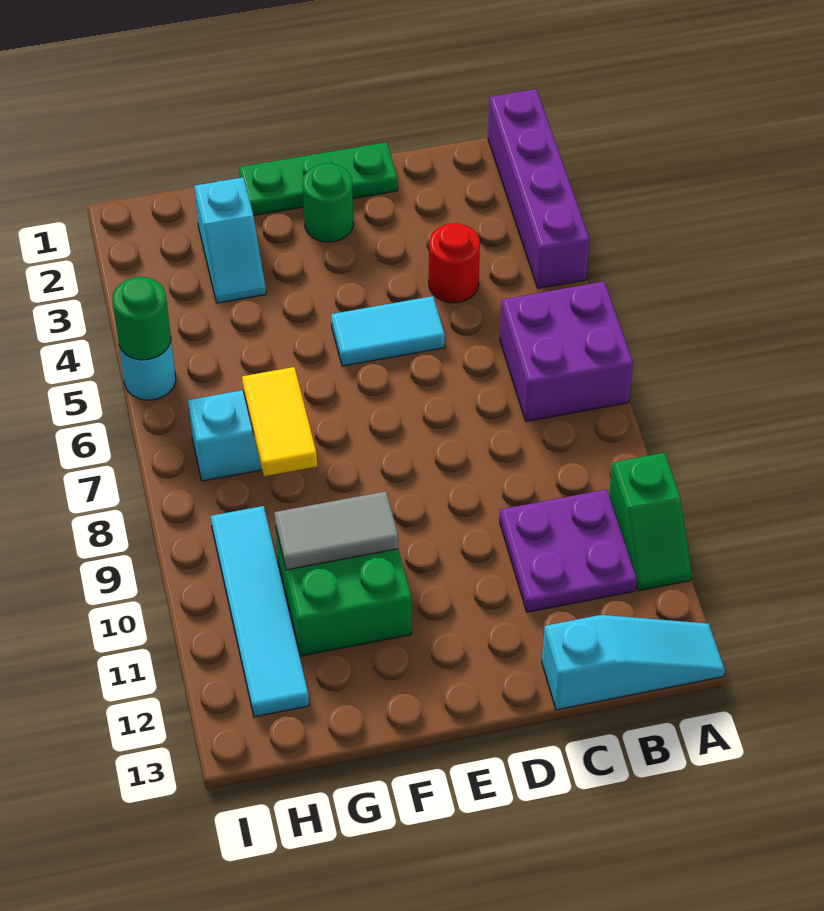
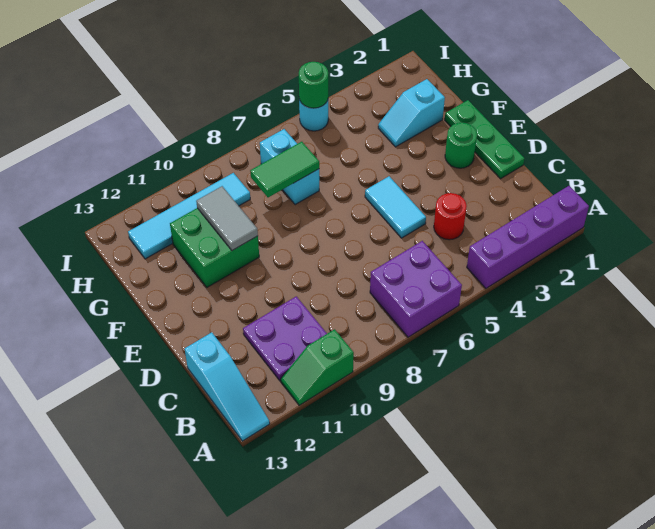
yellow tile G7:G8 level 2 -> green tile G7:G8 level 2

